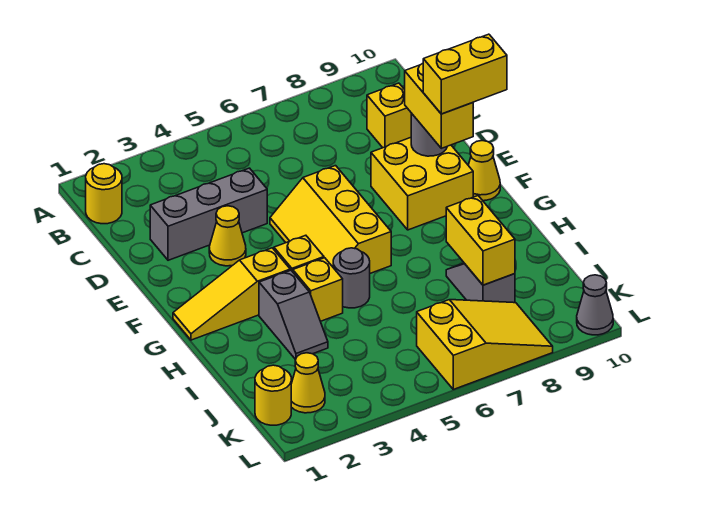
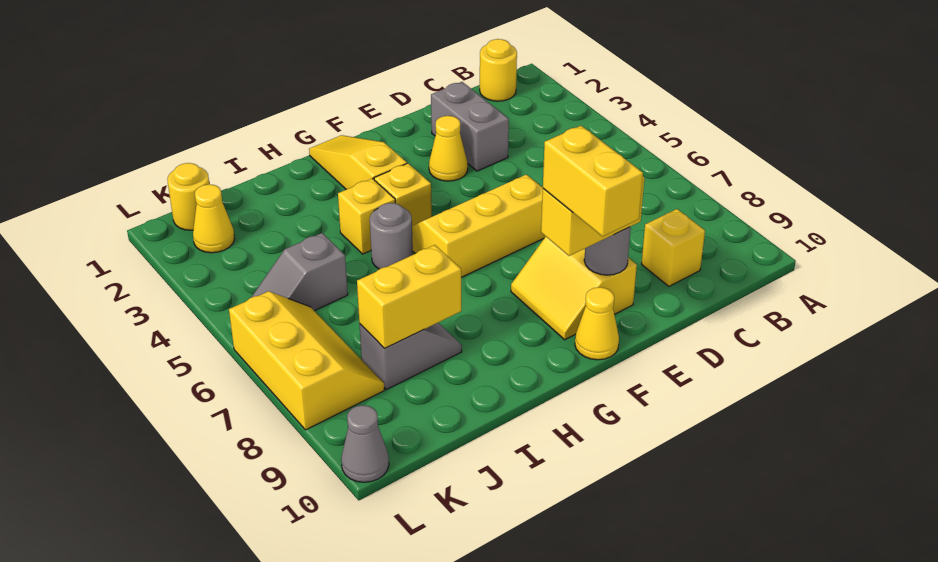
grey brick D2:D4 level 1 -> grey brick D2:D3 level 1
yellow brick E8:F9 level 1 -> yellow slope E8:F9 level 1 top E
grey slope H3:I3 level 1 top H -> grey slope J5:K5 level 1 top J
yellow slope K6:L8 level 1 top 6 -> yellow slope K6:L8 level 1 top L

